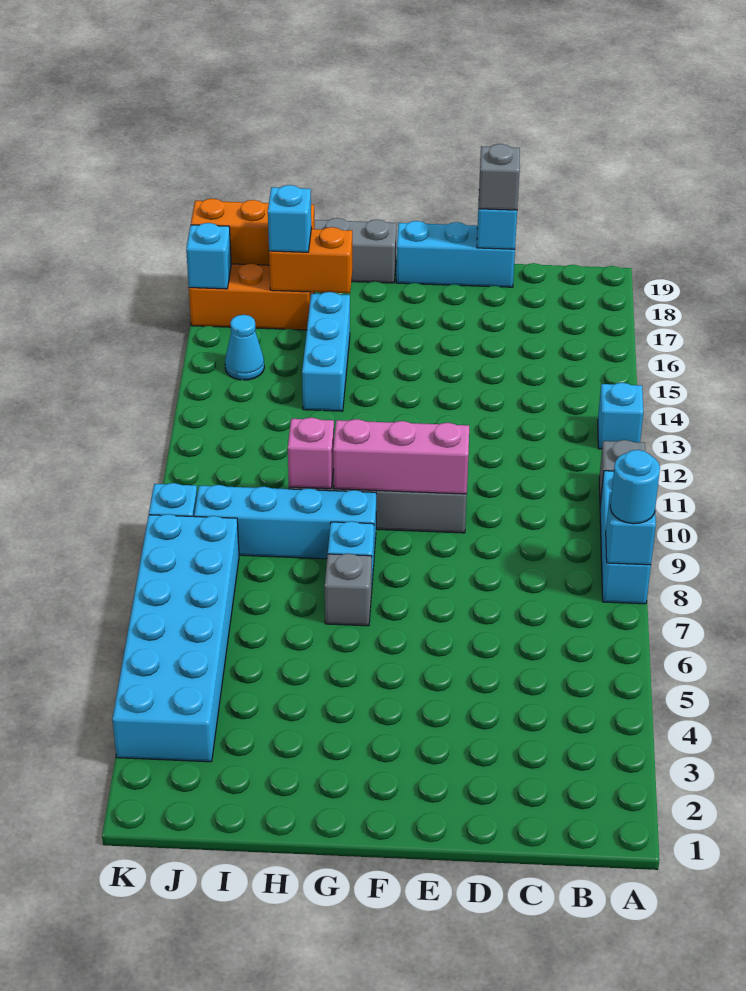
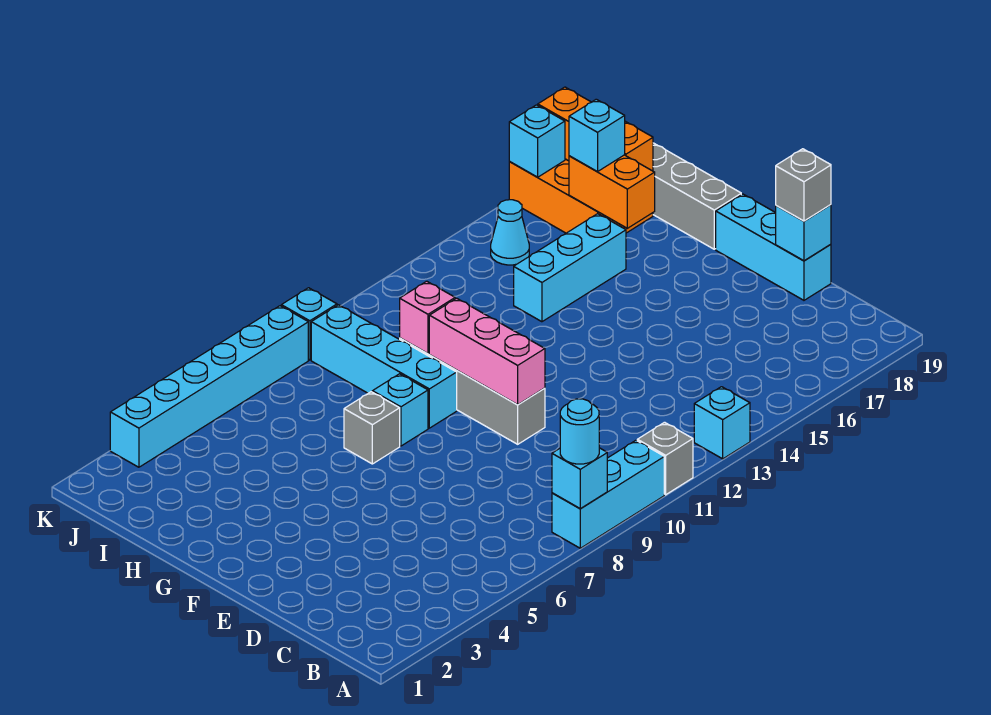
cyan brick J3:K8 level 1 -> cyan brick K3:K8 level 1

